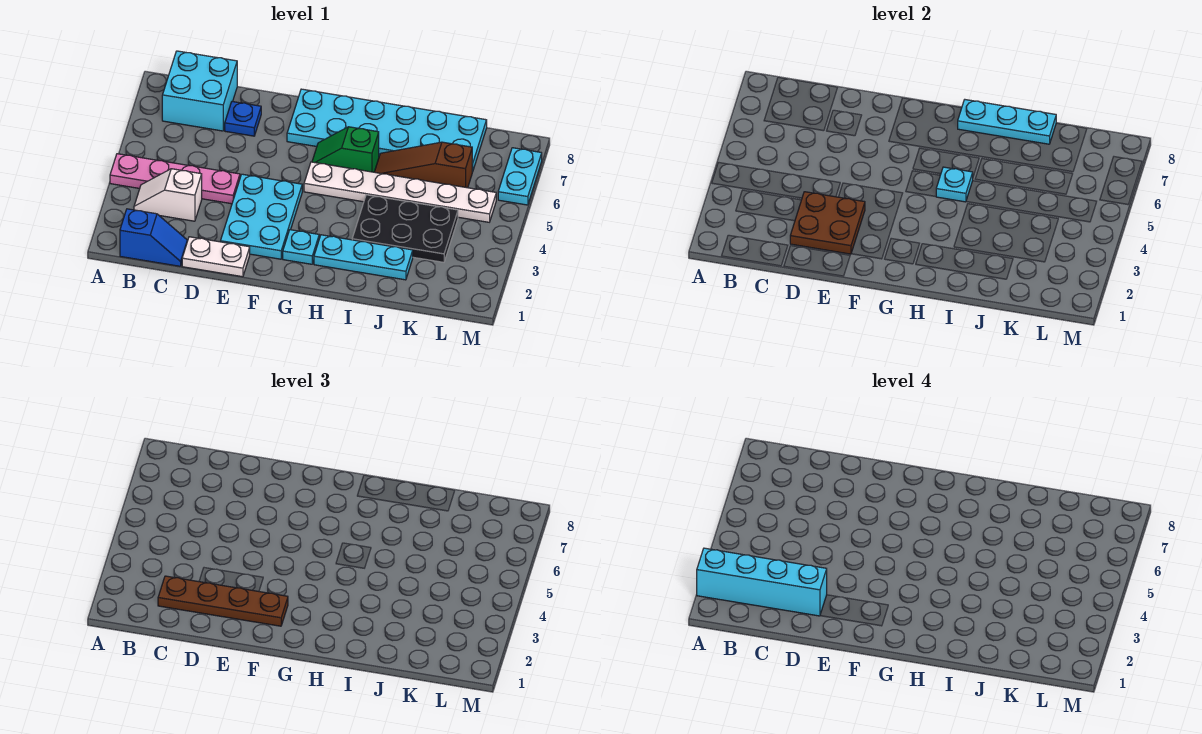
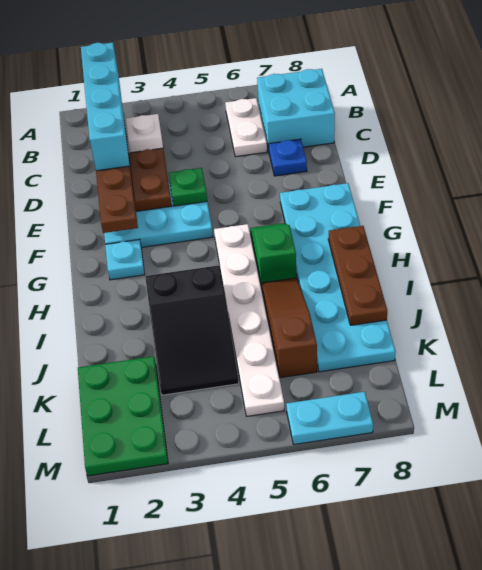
pink plate A4:D4 level 1 -> none
blue slope B1:C1 level 1 top B -> none
white plate D1:E1 level 1 -> white plate B6:C6 level 1
none -> green plate E4 level 2
cyan plate H2:J2 level 1 -> none
cyan plate H5 level 2 -> none
cyan plate H8:J8 level 2 -> brown plate H8:J8 level 2
black plate I3:K4 level 1 -> black slope I3:K4 level 1 top I
none -> green plate K1:M2 level 1

